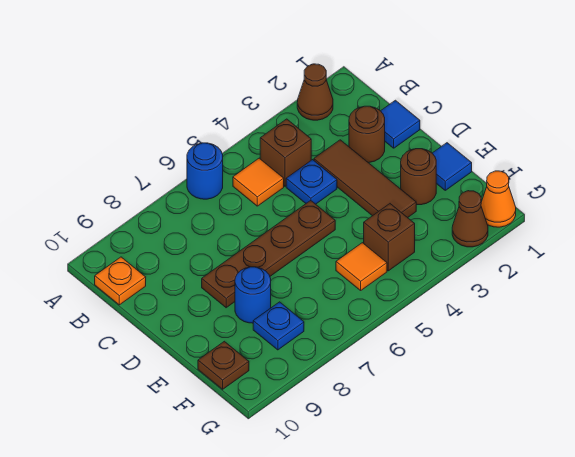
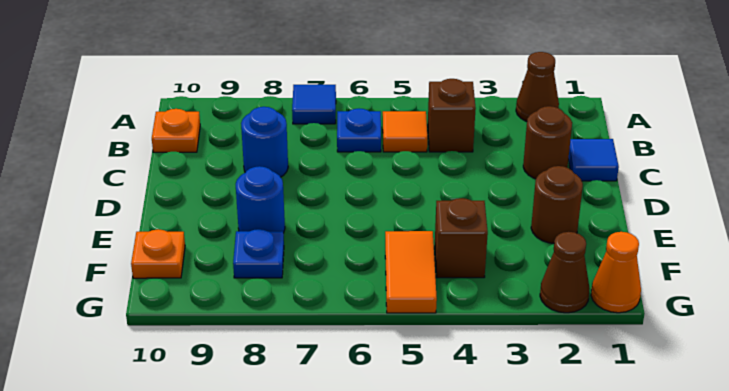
blue round brick A6 level 1 -> blue round brick C8 level 1
brown tile C3:E3 level 1 -> none
blue plate C4 level 1 -> blue plate B6 level 1
brown plate D5:D8 level 1 -> none
blue tile E1 level 1 -> blue tile A7 level 1
orange tile F5 level 1 -> orange tile F5:G5 level 1
brown plate F10 level 1 -> orange plate F10 level 1

